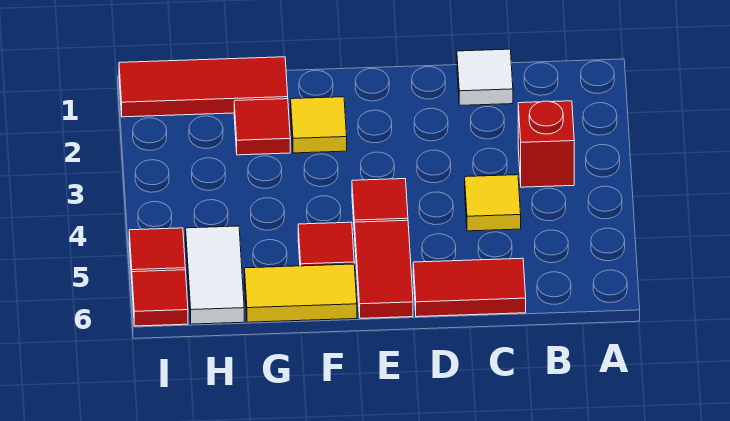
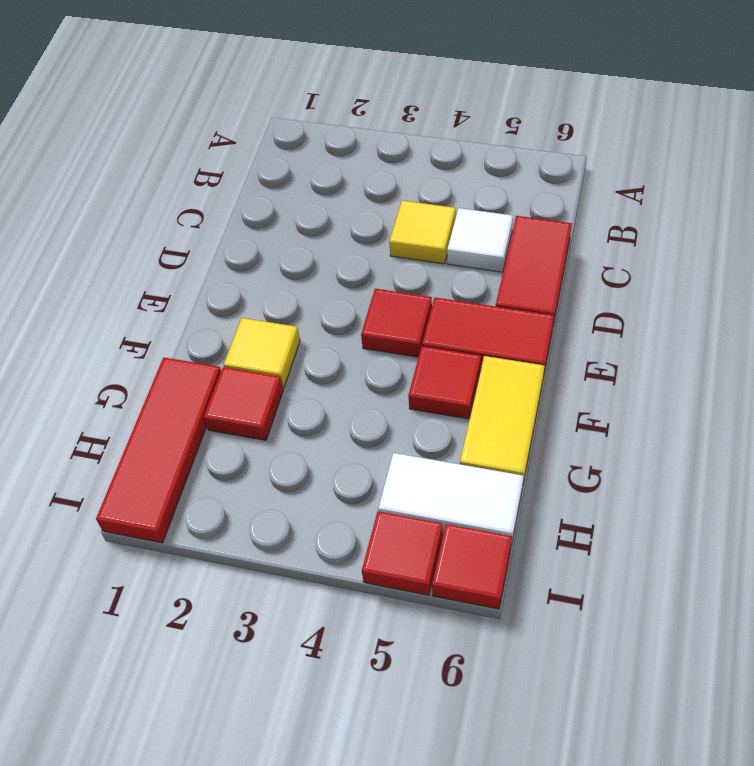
red brick B3 level 1 -> none
white tile C1 level 1 -> white tile C5 level 1

